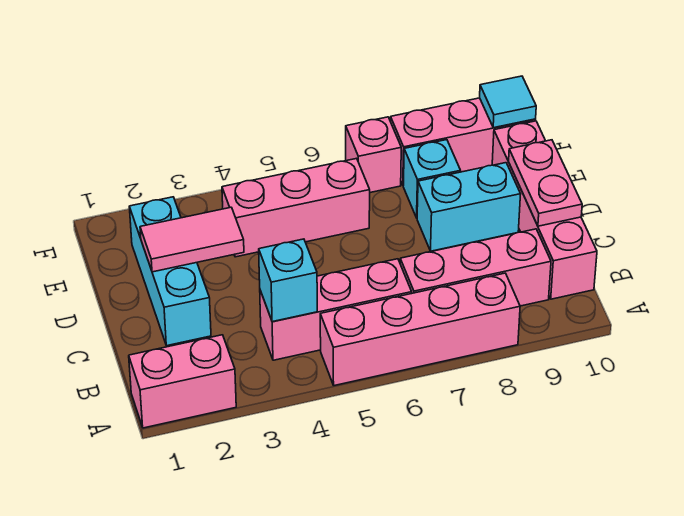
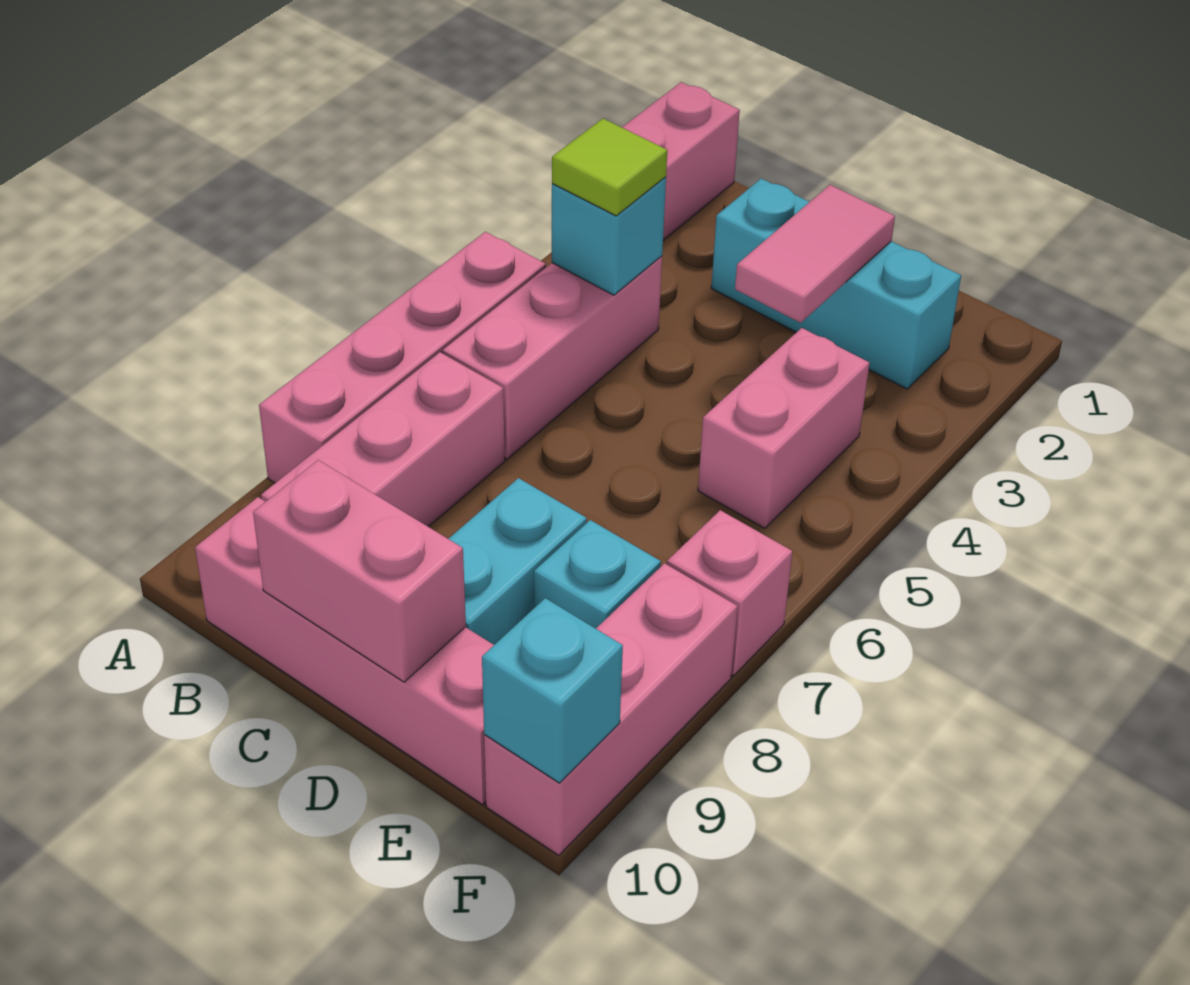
none -> lime tile B4 level 3
pink plate C10:D10 level 2 -> pink brick C10:D10 level 2
pink brick E4:E6 level 1 -> pink brick E4:E5 level 1
cyan tile F10 level 2 -> cyan brick F10 level 2

